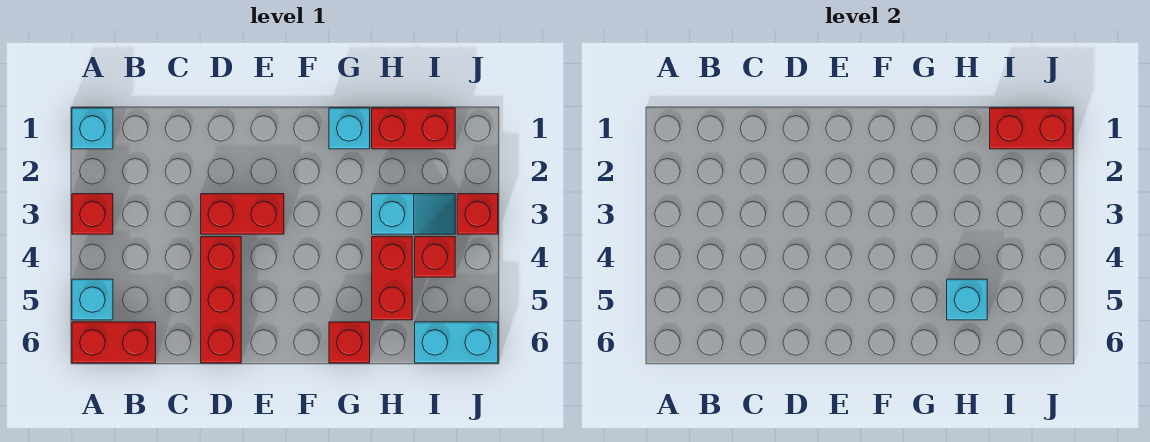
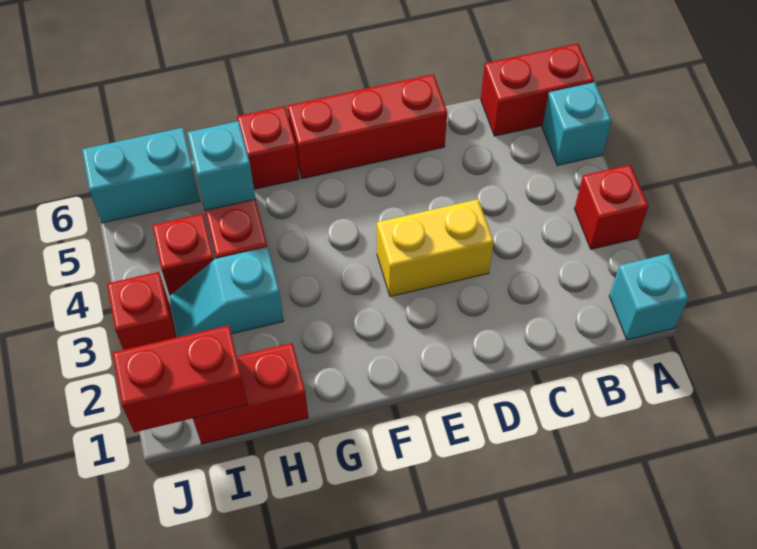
red brick D3:E3 level 1 -> yellow brick D3:E3 level 1
red brick D4:D6 level 1 -> red brick D6:F6 level 1
cyan brick G1 level 1 -> none

